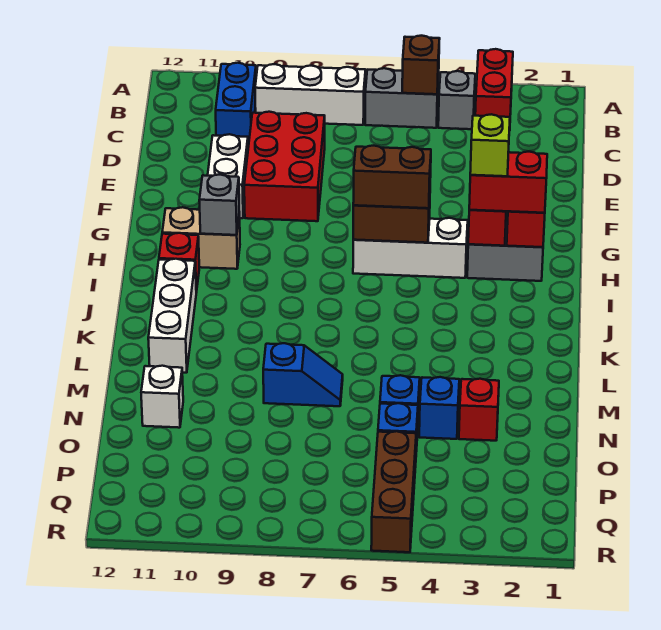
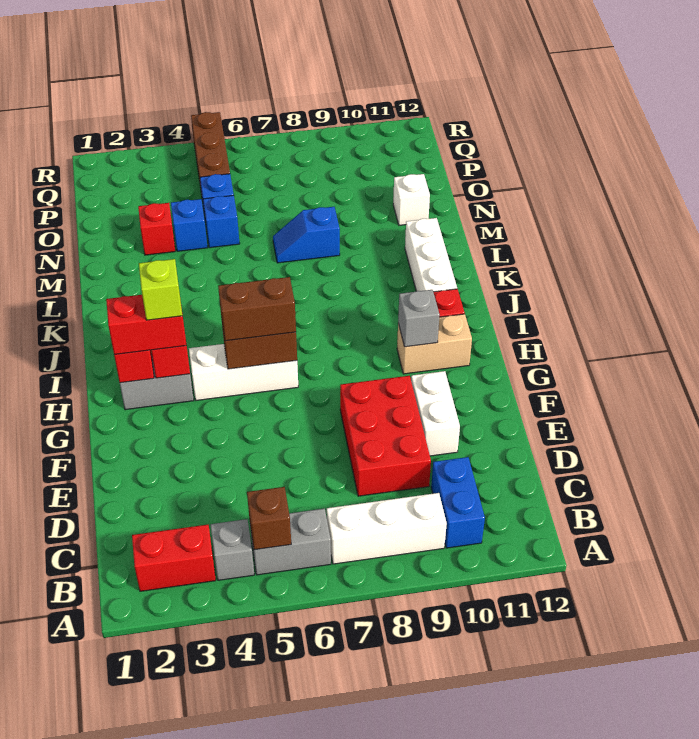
red brick A3:B3 level 1 -> red brick B2:B3 level 1

